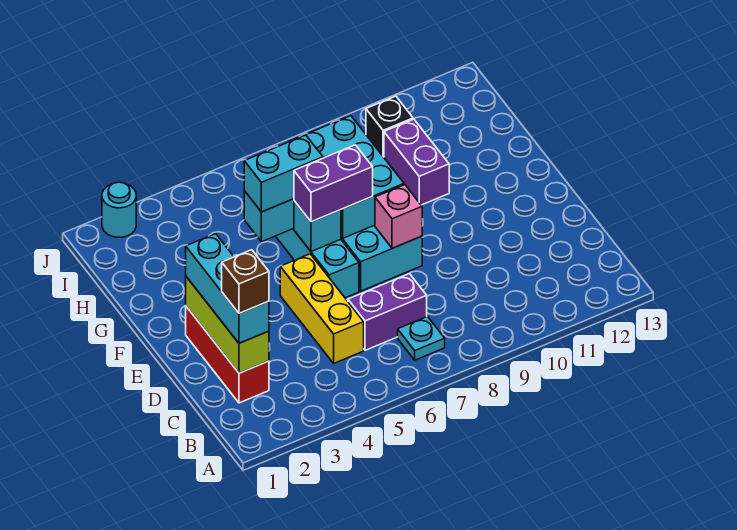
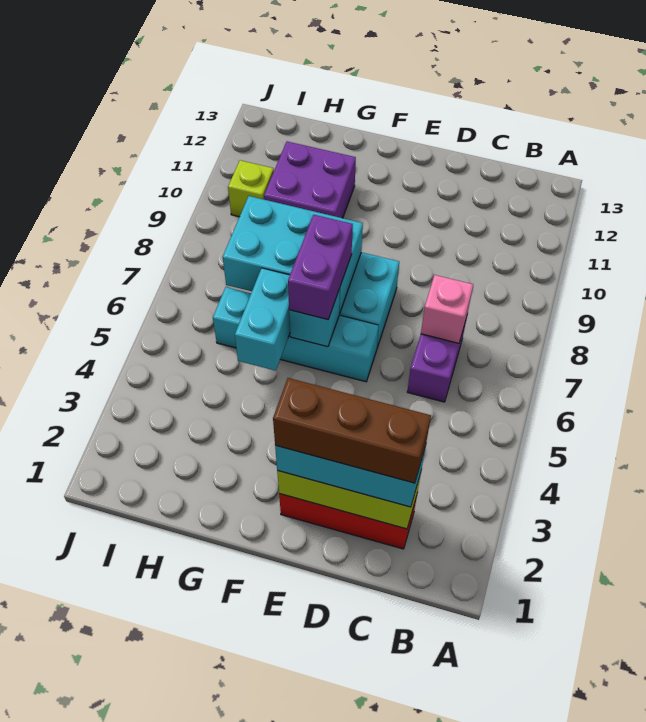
cyan plate B7 level 1 -> none
brown brick C2 level 4 -> brown brick C2:E2 level 4
yellow brick C5:E5 level 1 -> none
pink brick E8 level 2 -> pink brick C7 level 2
cyan brick G5:G6 level 3 -> none
purple brick G10:H10 level 1 -> purple brick G10:H11 level 1
black brick I10 level 1 -> lime brick I10 level 1
cyan round brick J2 level 1 -> none

